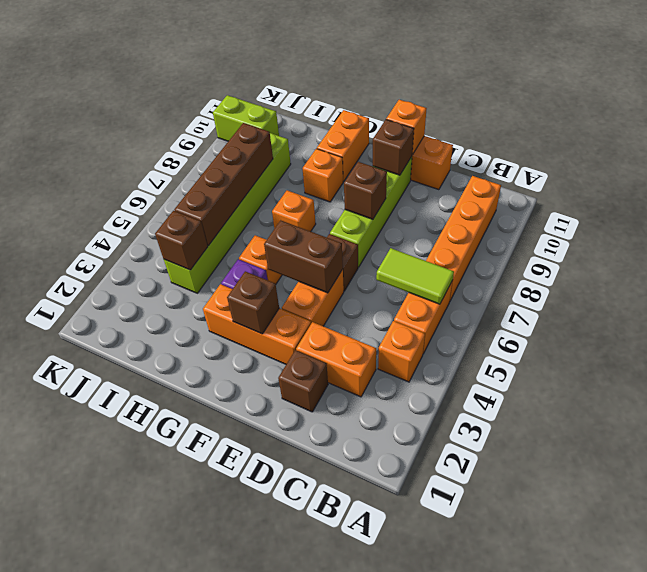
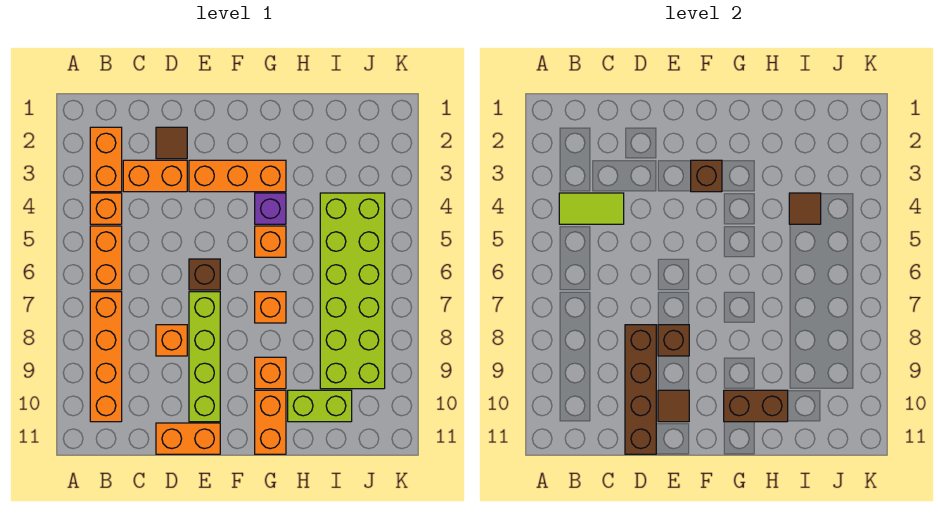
lime tile B6:C6 level 2 -> lime tile B4:C4 level 2
brown brick D2 level 1 -> brown tile D2 level 1
orange brick E4:E5 level 1 -> orange brick B2:B3 level 1
brown brick E5:F5 level 2 -> brown brick G10:H10 level 2
brown brick E10 level 2 -> brown tile E10 level 2
orange brick E11 level 2 -> orange brick D8 level 1
lime brick I4:I9 level 1 -> lime brick I4:J9 level 1
brown brick I4 level 2 -> brown tile I4 level 2
brown brick I5:I8 level 2 -> brown brick D8:D11 level 2
lime brick J10:K10 level 1 -> lime brick H10:I10 level 1

